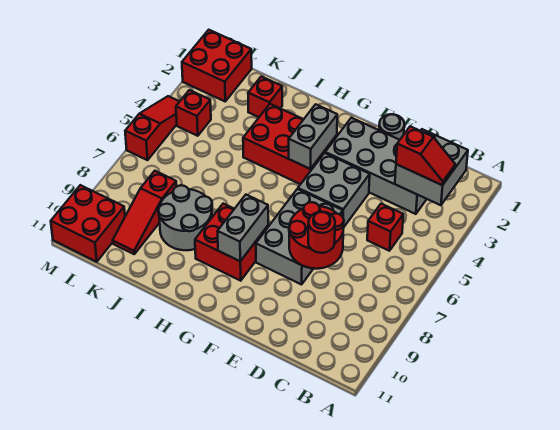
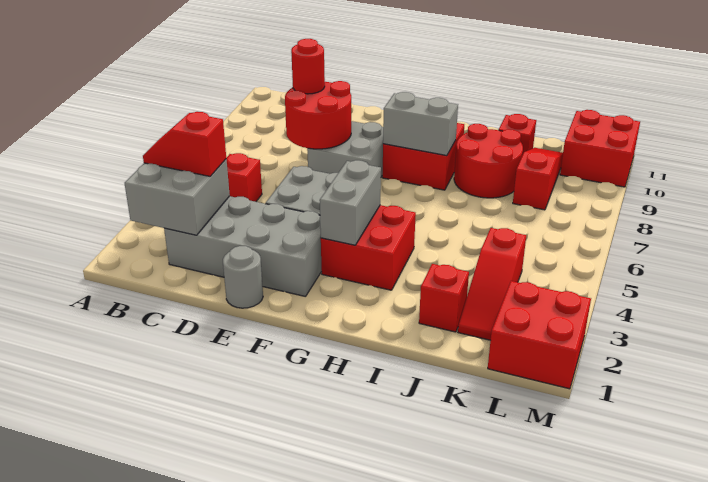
grey brick E6:F8 level 1 -> grey brick E7:F8 level 1
red brick G3:I4 level 1 -> red brick G3:H4 level 1
grey brick G8:G9 level 2 -> grey brick G8:H8 level 2
grey round brick I8:J9 level 1 -> red round brick I8:J9 level 1
red brick L4 level 1 -> red brick J10 level 1
red slope M4:M6 level 1 top 6 -> red slope K2:K4 level 1 top 4

